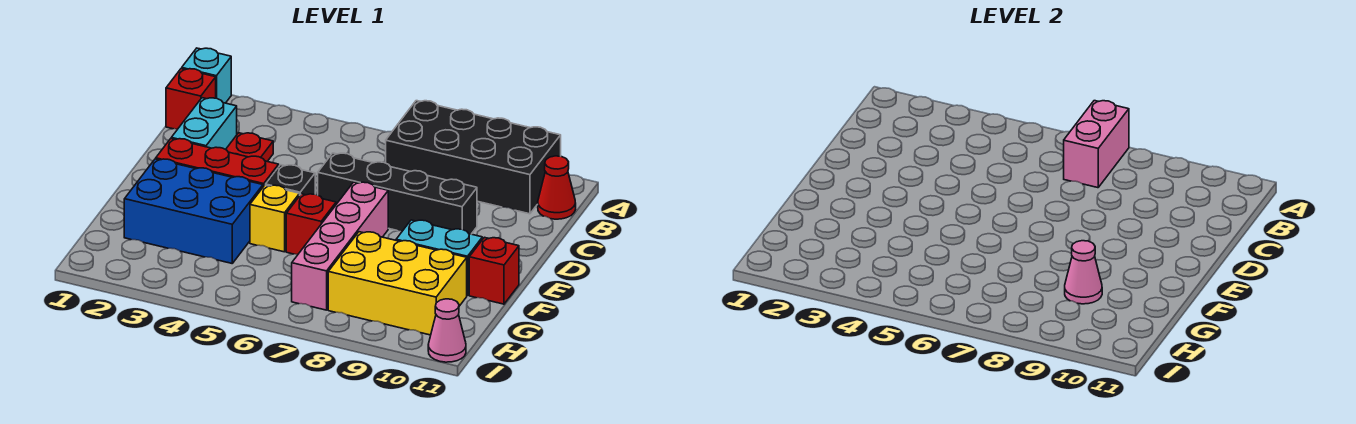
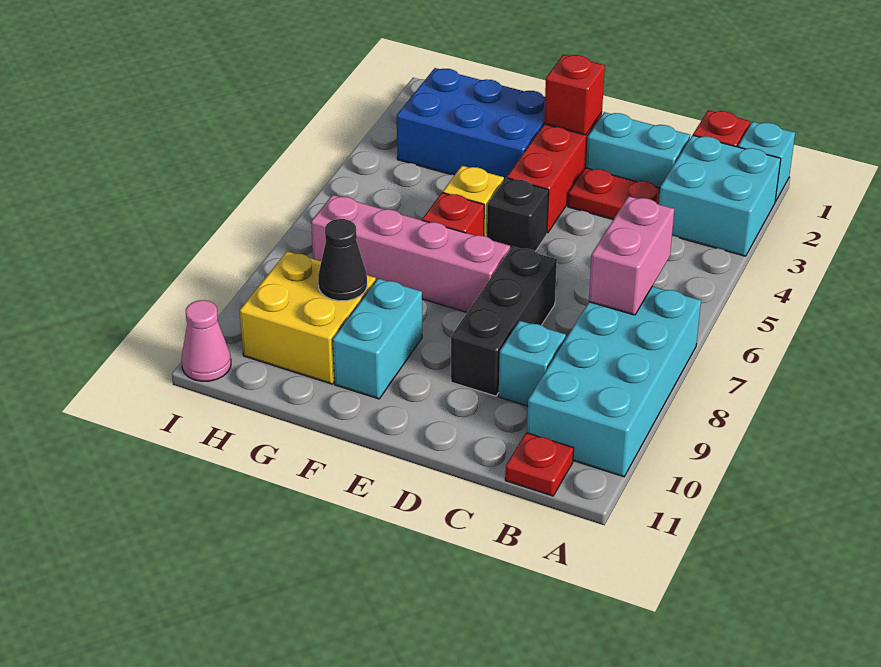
none -> cyan brick A2:B3 level 1
black brick A7:B10 level 1 -> cyan brick A7:B10 level 1
pink brick A7:B7 level 2 -> pink brick B6:B7 level 2
red cone B11 level 1 -> red plate B11 level 1
none -> cyan brick C9 level 1
black brick D6:D9 level 1 -> black brick D7:D9 level 1
blue brick F2:G4 level 1 -> blue brick F2:H3 level 1
red brick F11 level 1 -> red brick E2 level 2
yellow brick G8:H10 level 1 -> yellow brick G9:H10 level 1
pink cone G9 level 2 -> black cone G9 level 2

